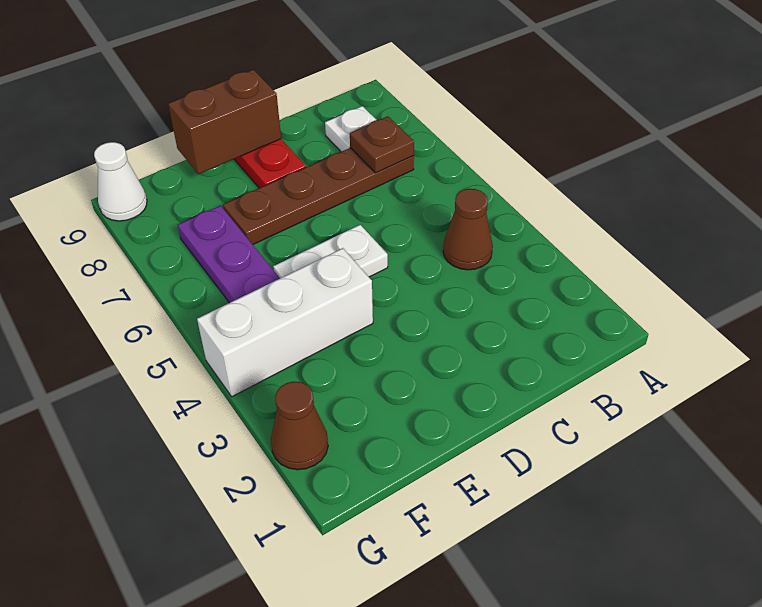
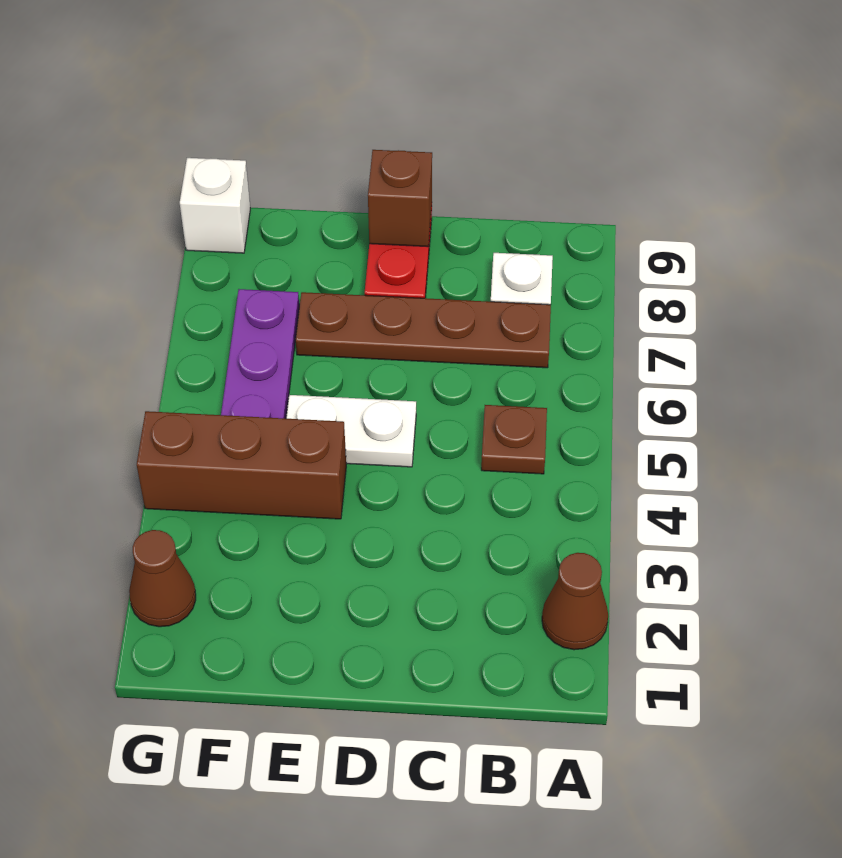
brown cone B4 level 1 -> brown cone A2 level 1
brown plate B7 level 2 -> brown plate B5 level 1
brown brick D9:E9 level 2 -> brown brick D9 level 2
white brick E4:G4 level 1 -> brown brick E4:G4 level 1
white cone G9 level 1 -> white brick G9 level 1

